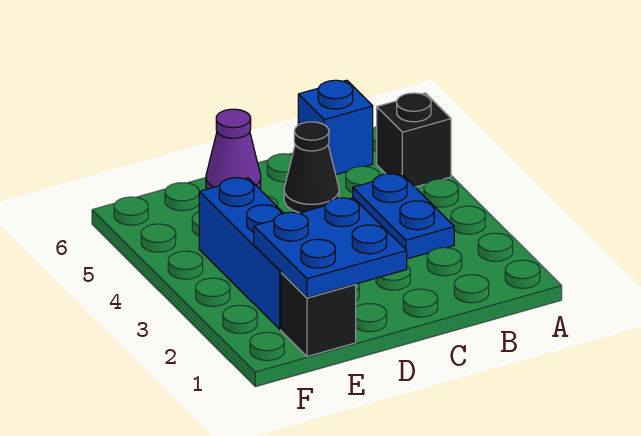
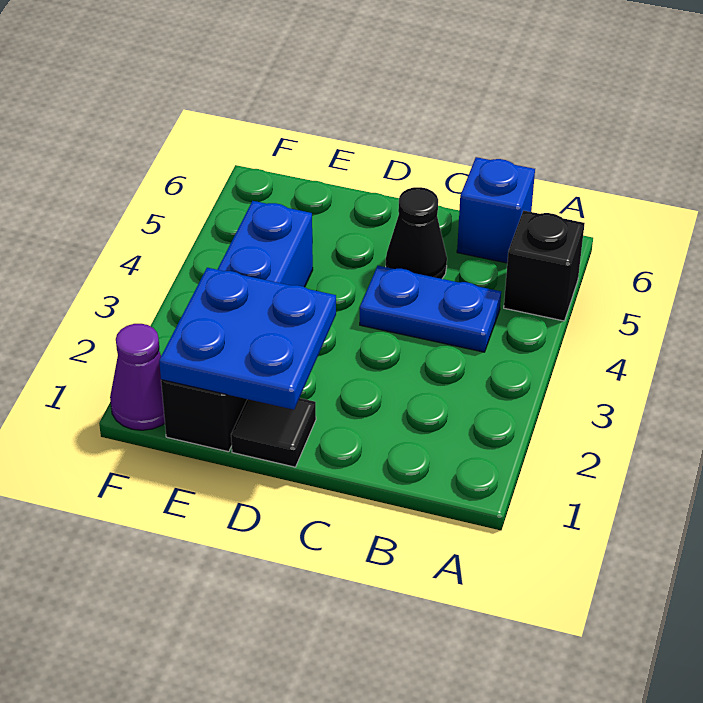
blue plate B3:B4 level 1 -> blue plate B4:C4 level 1
none -> black tile D1 level 1
purple cone D6 level 1 -> purple cone F1 level 1

